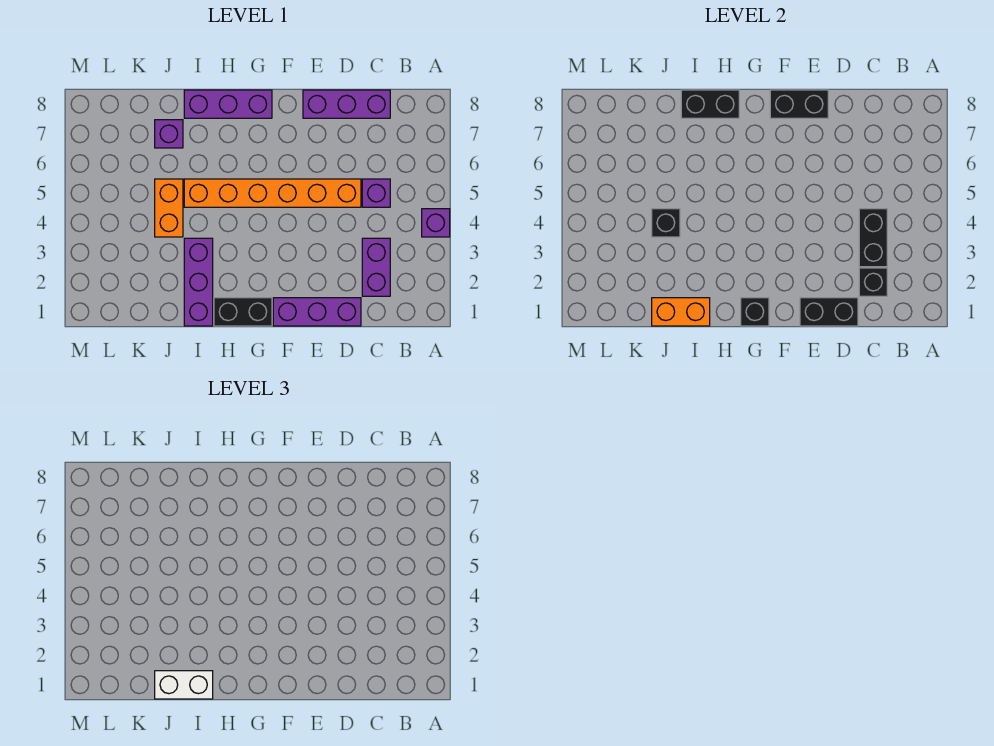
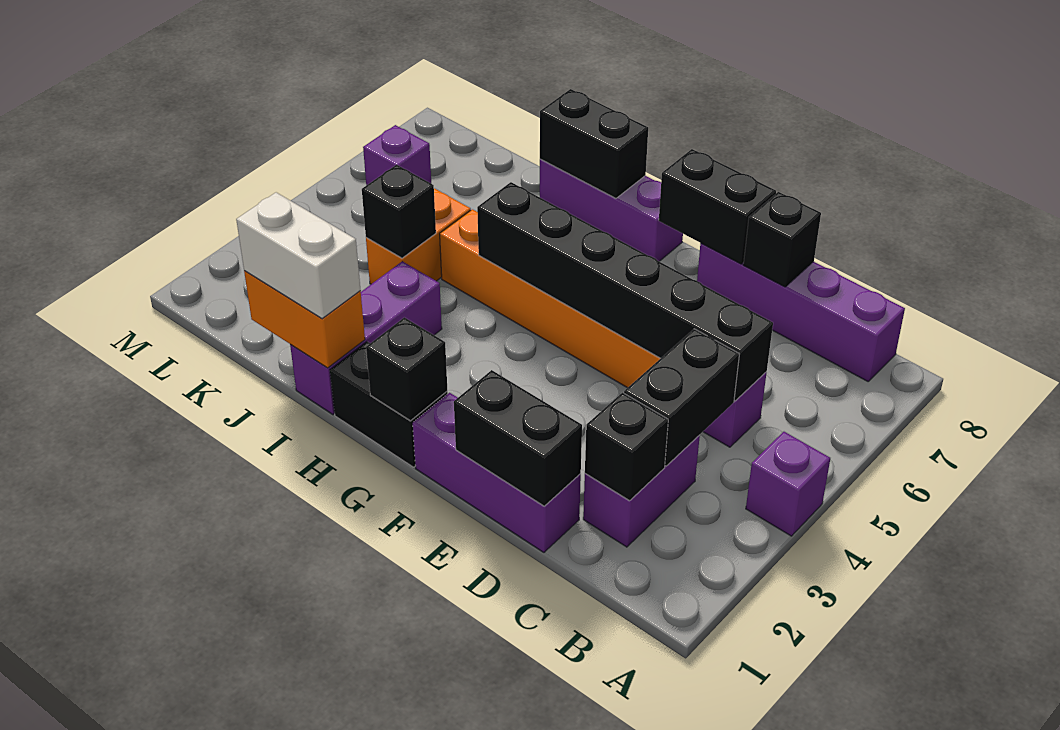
none -> black brick C5:H5 level 2
purple brick C8:E8 level 1 -> purple brick B8:E8 level 1
none -> black brick D8 level 2
purple brick J7 level 1 -> purple brick L6 level 1

